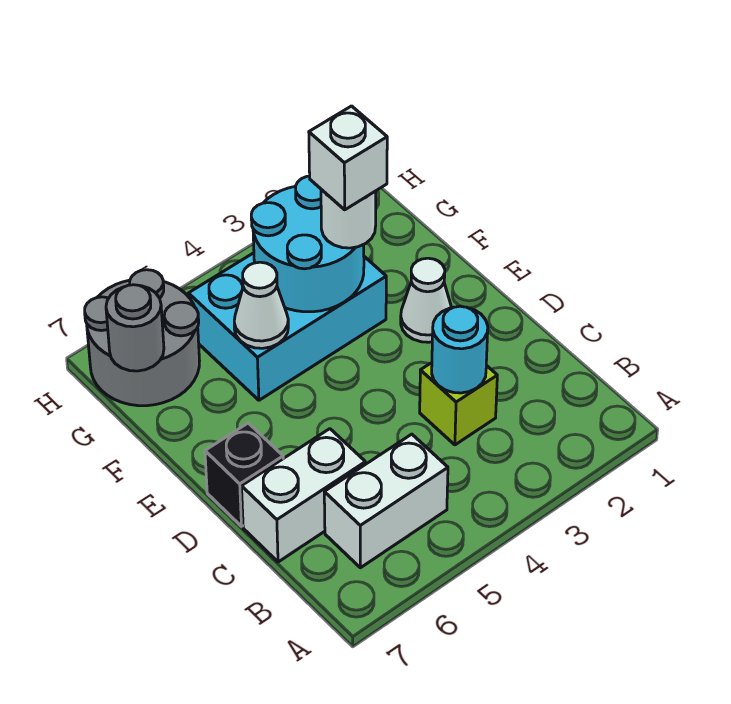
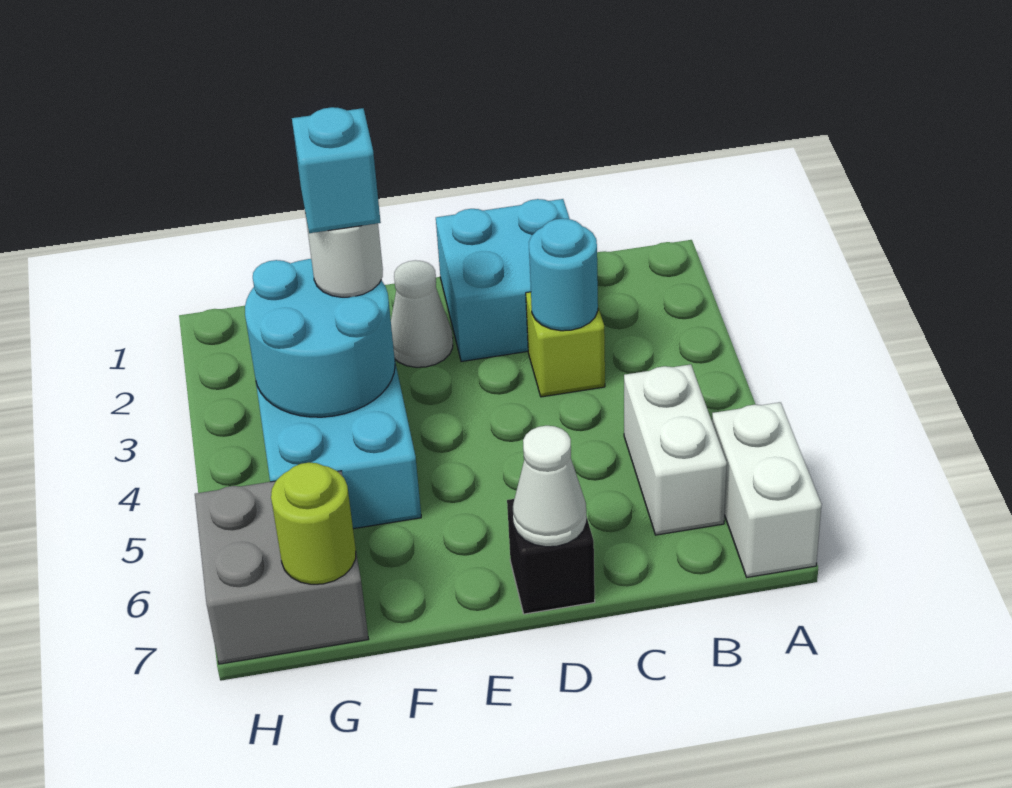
none -> cyan brick C1:D2 level 1
white brick C6:C7 level 1 -> white brick A6:A7 level 1
white brick F3 level 4 -> cyan brick F3 level 4
white cone F5 level 2 -> white cone D7 level 2
grey round brick G6:H7 level 1 -> grey brick G6:H7 level 1
grey round brick G7 level 2 -> lime round brick G7 level 2

